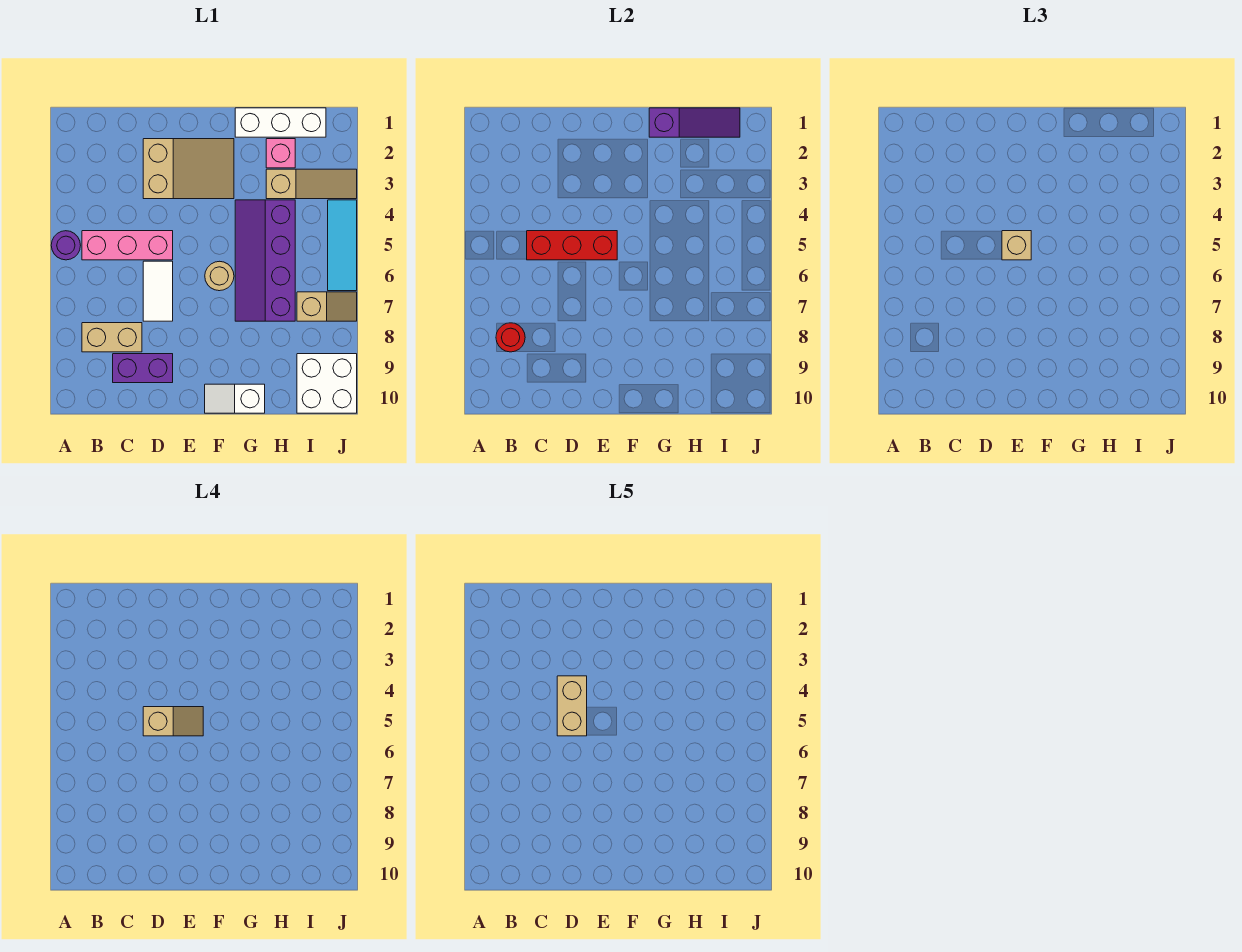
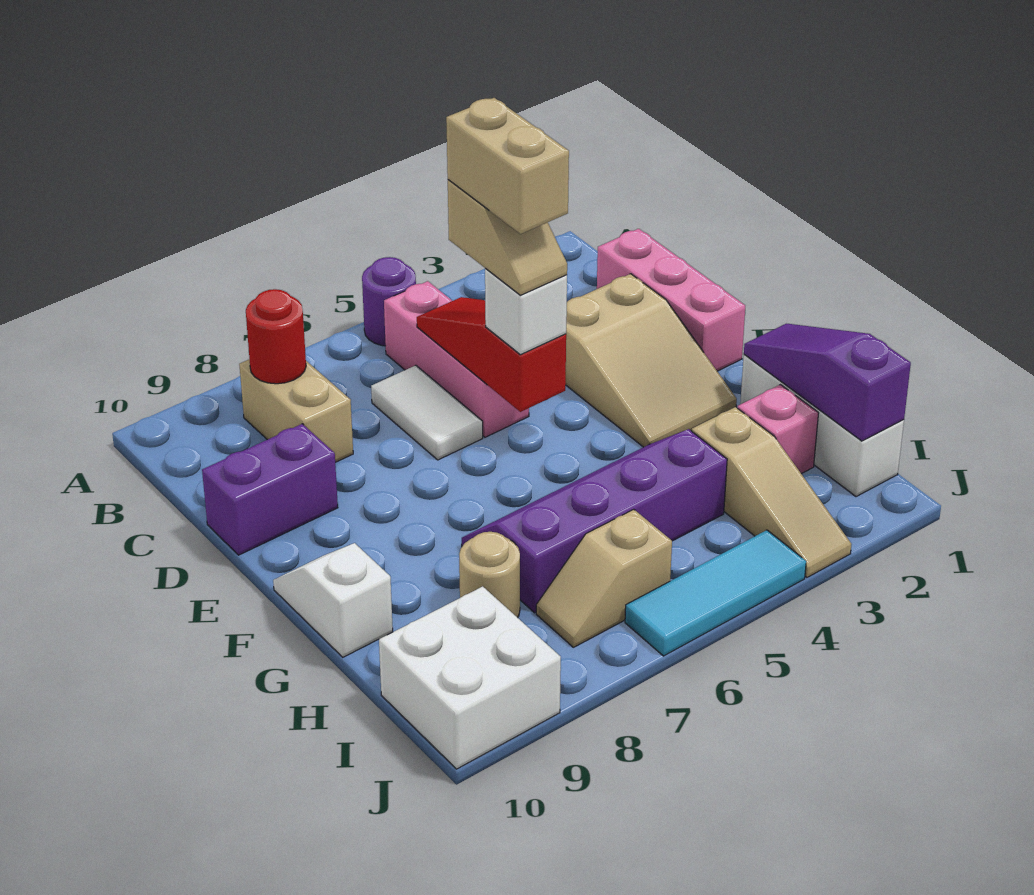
none -> pink brick C1:E1 level 1
red brick C5:E5 level 2 -> red slope C5:E5 level 2 top E
purple brick C9:D9 level 1 -> purple brick D9:D10 level 1
tan brick D4:D5 level 5 -> tan brick D5:E5 level 5
white tile D6:D7 level 1 -> white tile C6:D6 level 1
tan brick E5 level 3 -> white brick E5 level 3
tan round brick F6 level 1 -> tan round brick H8 level 1
purple slope G1:I1 level 2 top G -> purple slope G1:I1 level 2 top I
tan slope I7:J7 level 1 top I -> tan slope I6:I7 level 1 top 6

